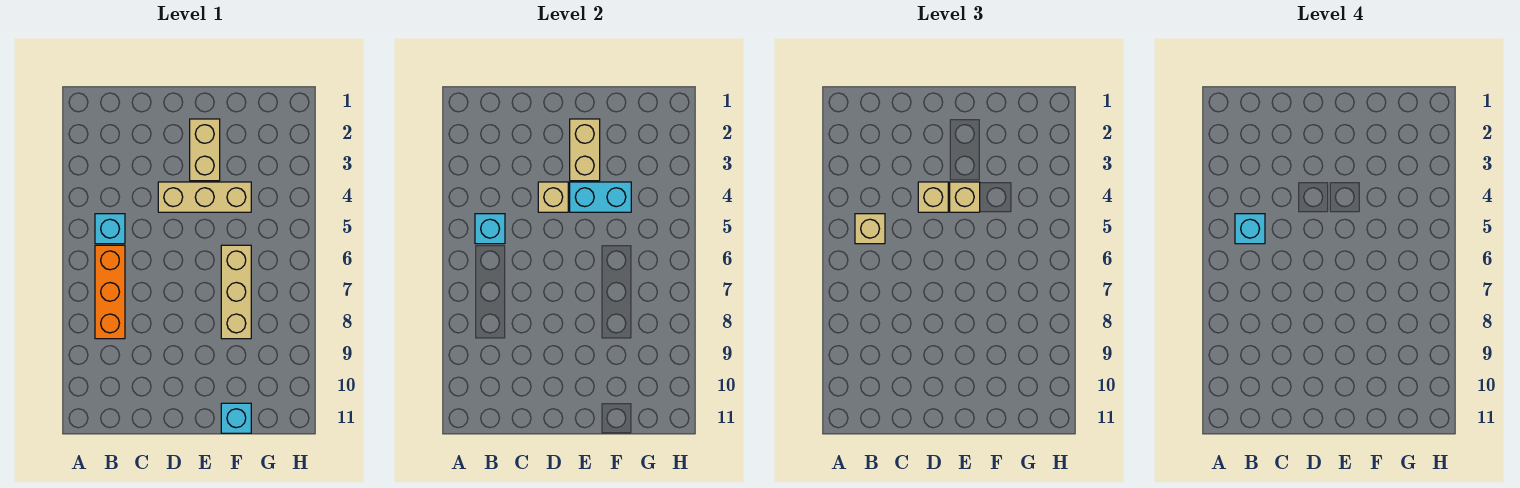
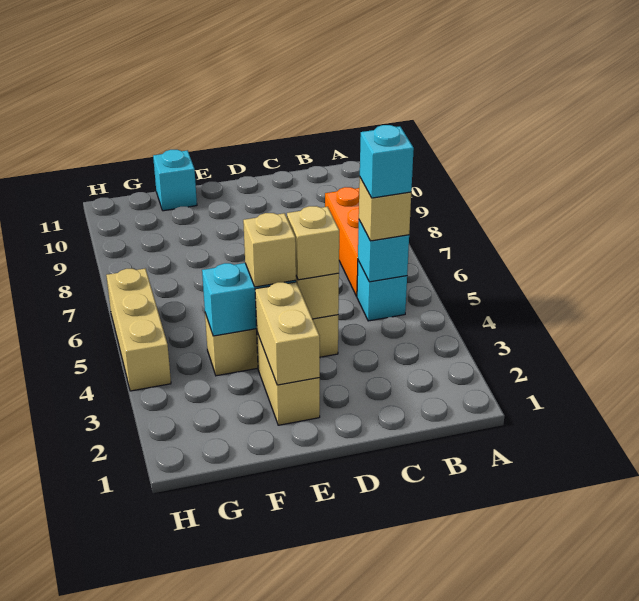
tan brick F6:F8 level 1 -> tan brick H4:H6 level 1

